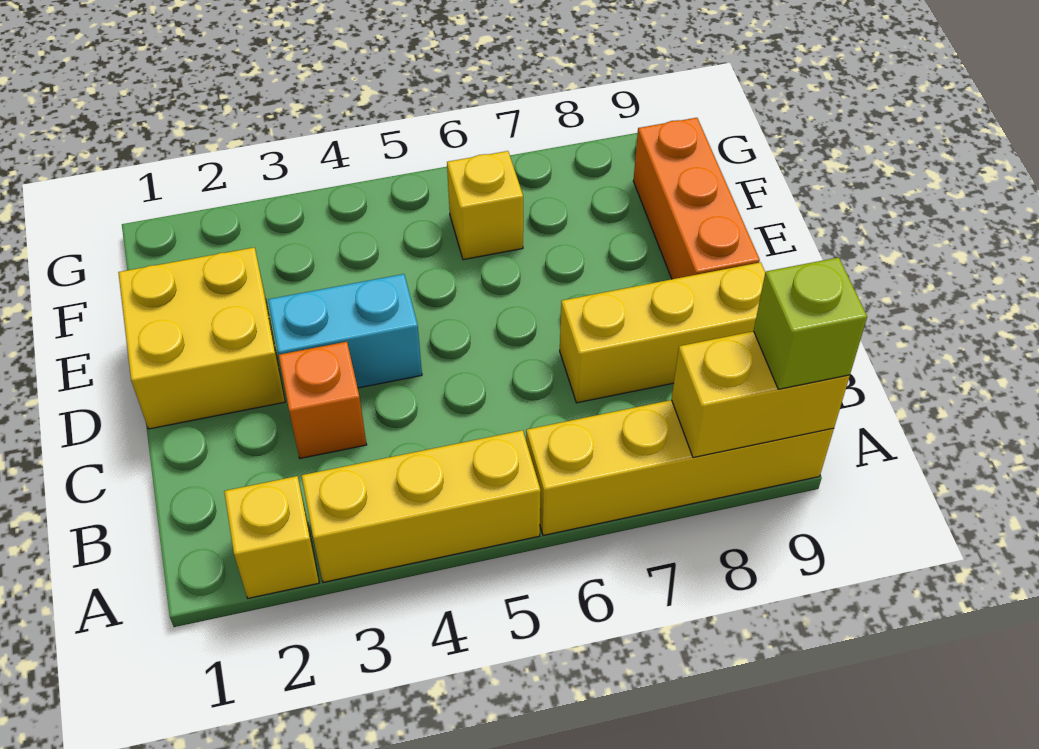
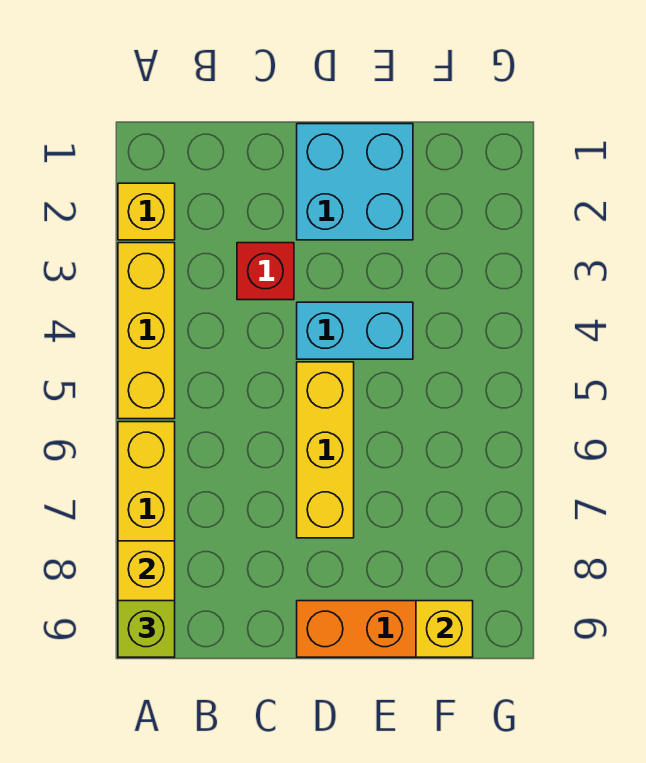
orange brick C3 level 1 -> red brick C3 level 1
yellow brick C7:C9 level 1 -> yellow brick D5:D7 level 1
yellow brick D1:E2 level 1 -> cyan brick D1:E2 level 1
cyan brick D3:D4 level 1 -> cyan brick D4:E4 level 1
yellow brick F6 level 1 -> yellow brick F9 level 2

